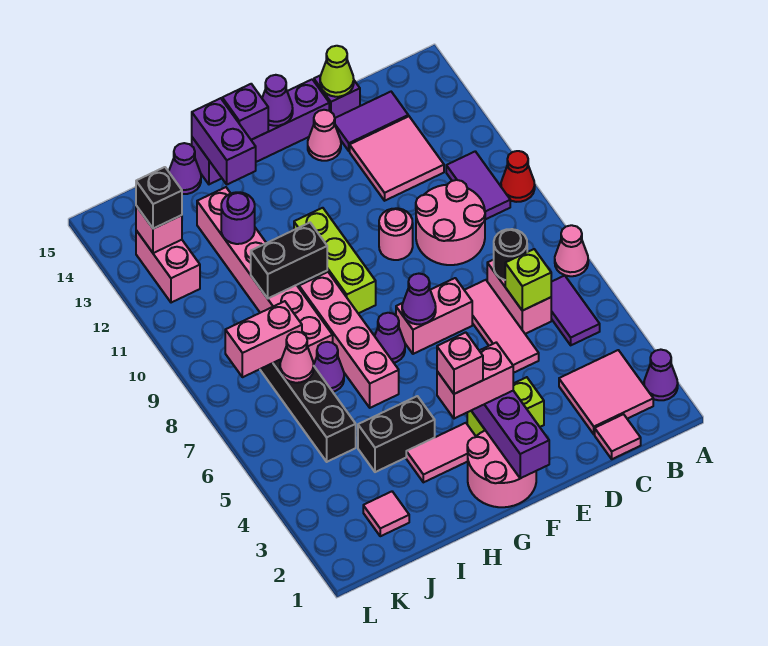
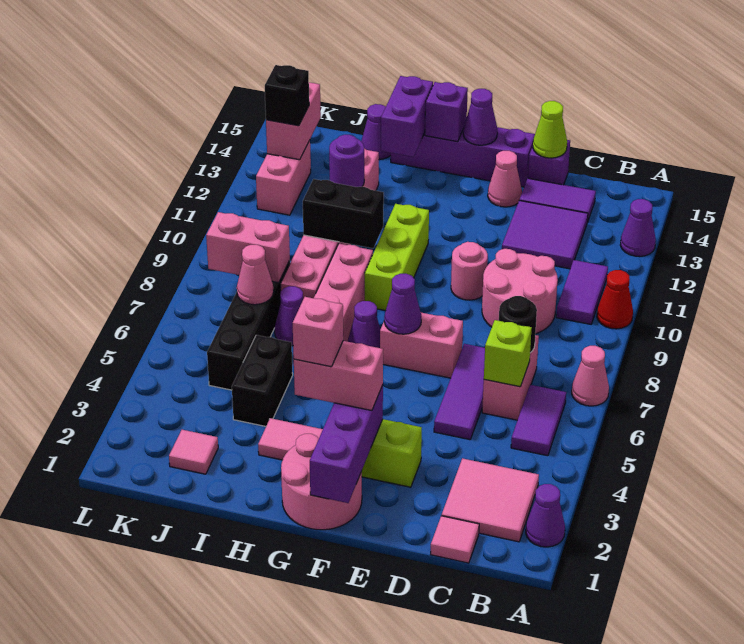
none -> purple cone A13 level 1
pink tile C12:D13 level 1 -> purple tile C12:D13 level 1
pink tile D5:D7 level 1 -> purple tile D5:D7 level 1
black brick H4:I4 level 1 -> black brick I4:I5 level 1
pink brick K13 level 2 -> pink brick K13:K14 level 2

